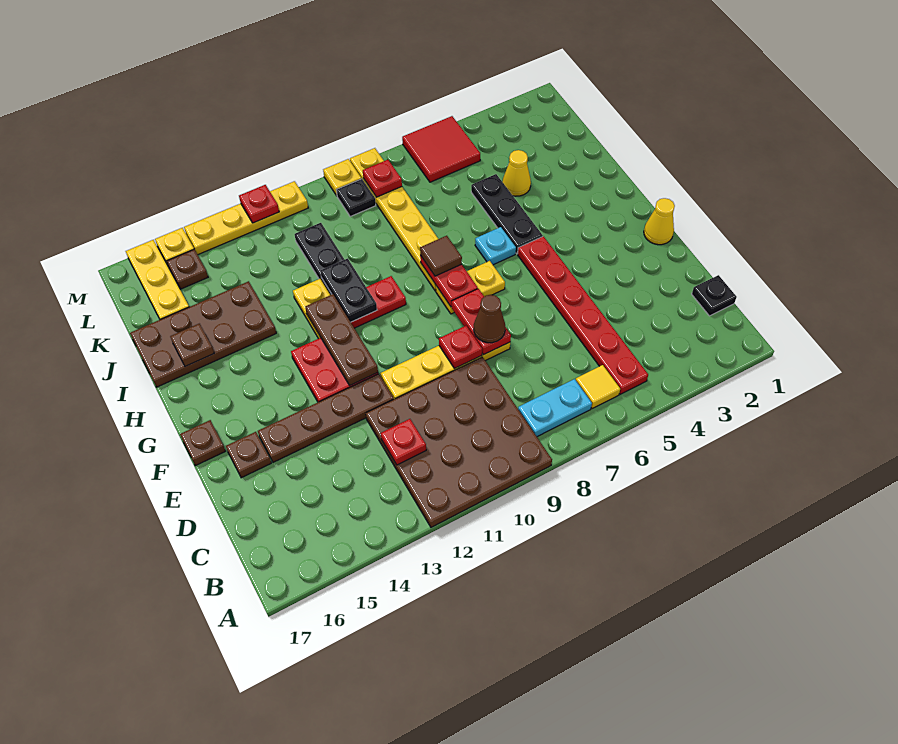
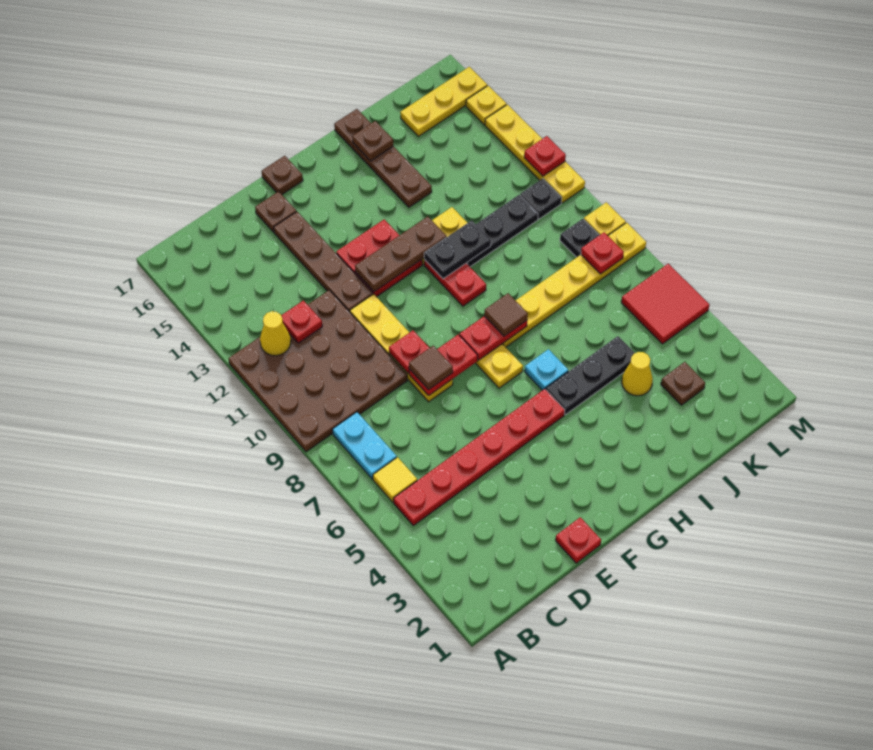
black plate C1 level 1 -> black plate L11 level 1
none -> red plate E1 level 1
brown cone E8 level 3 -> brown tile E8 level 3
yellow cone F1 level 1 -> yellow cone B12 level 2
brown plate I14:J17 level 1 -> brown plate I14:I17 level 1
brown plate L15 level 1 -> brown plate K3 level 1

